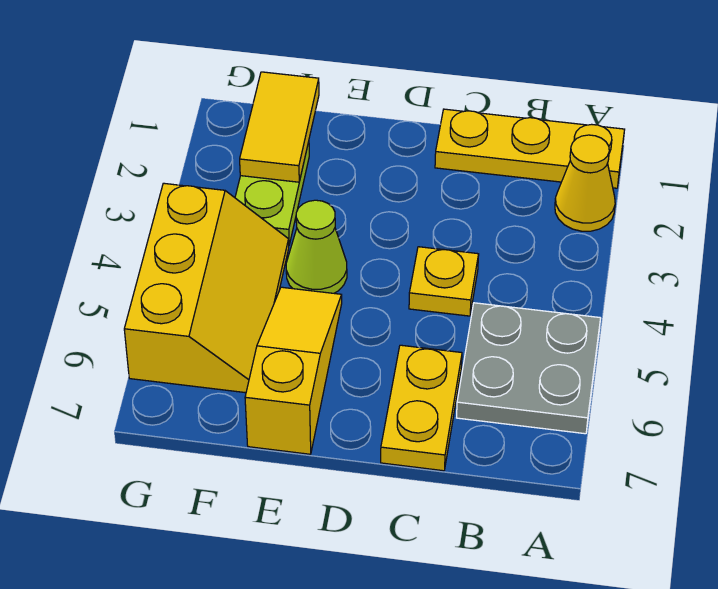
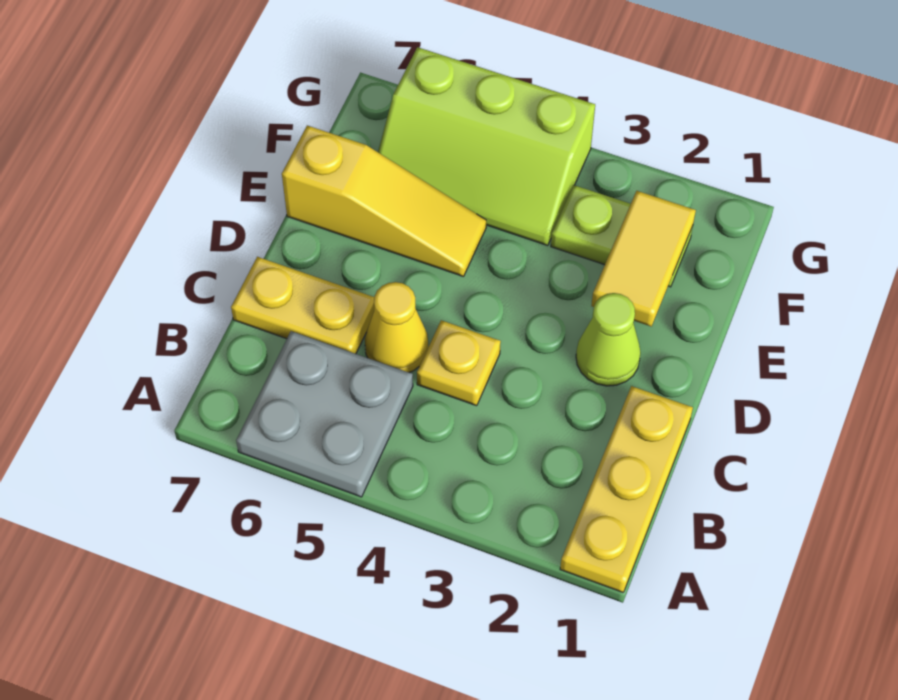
yellow cone A2 level 1 -> yellow cone C5 level 1
lime cone E4 level 1 -> lime cone D2 level 1
yellow tile F1:F2 level 2 -> yellow tile E2:F2 level 2
yellow slope F4:G6 level 1 top G -> lime slope F4:G6 level 1 top G

